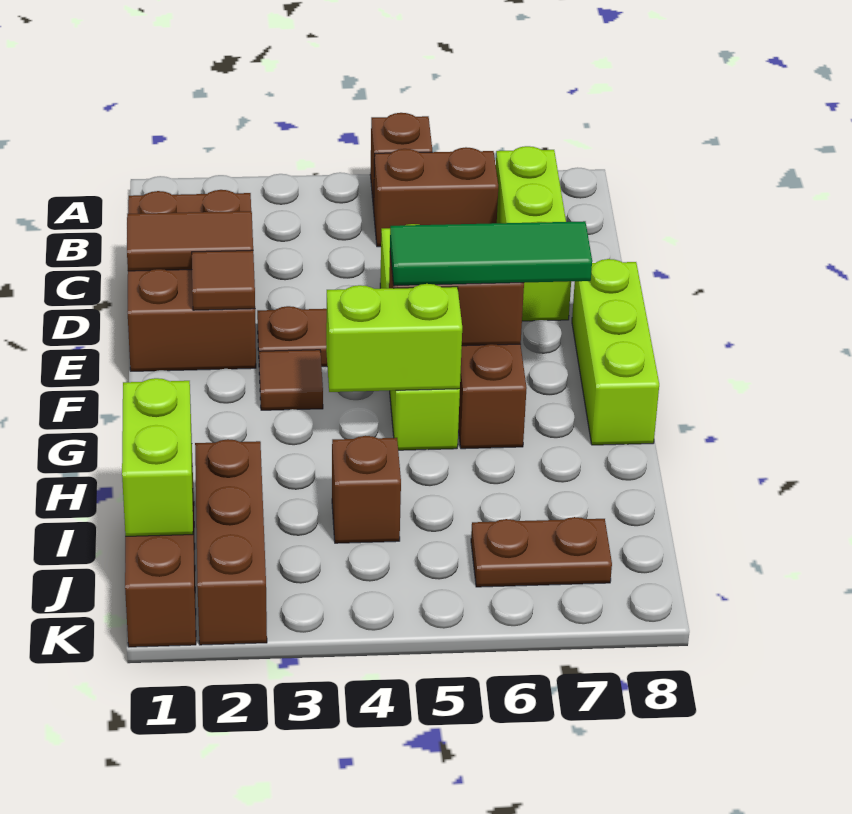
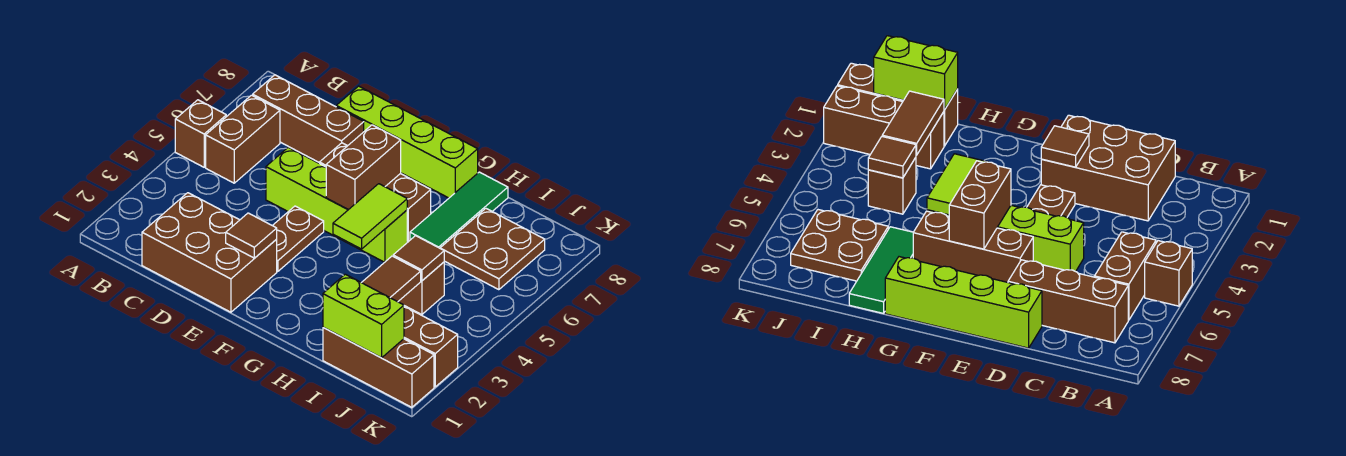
lime brick B7:D7 level 1 -> brown brick B7:D7 level 1
brown tile D1:D2 level 2 -> brown tile I2:I3 level 2
lime brick E8:G8 level 1 -> lime brick D8:G8 level 1
brown tile F3 level 1 -> brown tile I4 level 2
green tile F5:F7 level 3 -> green tile H6:H8 level 1
lime brick G4:G5 level 2 -> lime tile G4:G5 level 2
brown plate J6:J7 level 1 -> brown plate I6:J7 level 1

